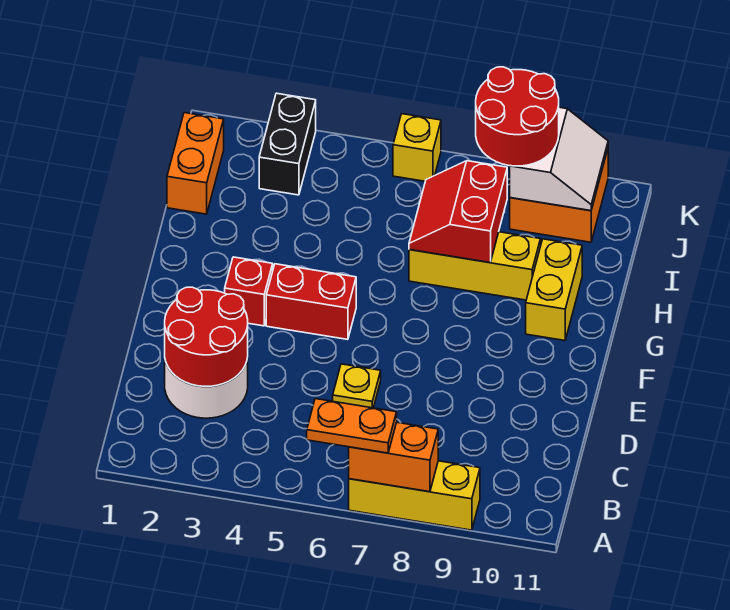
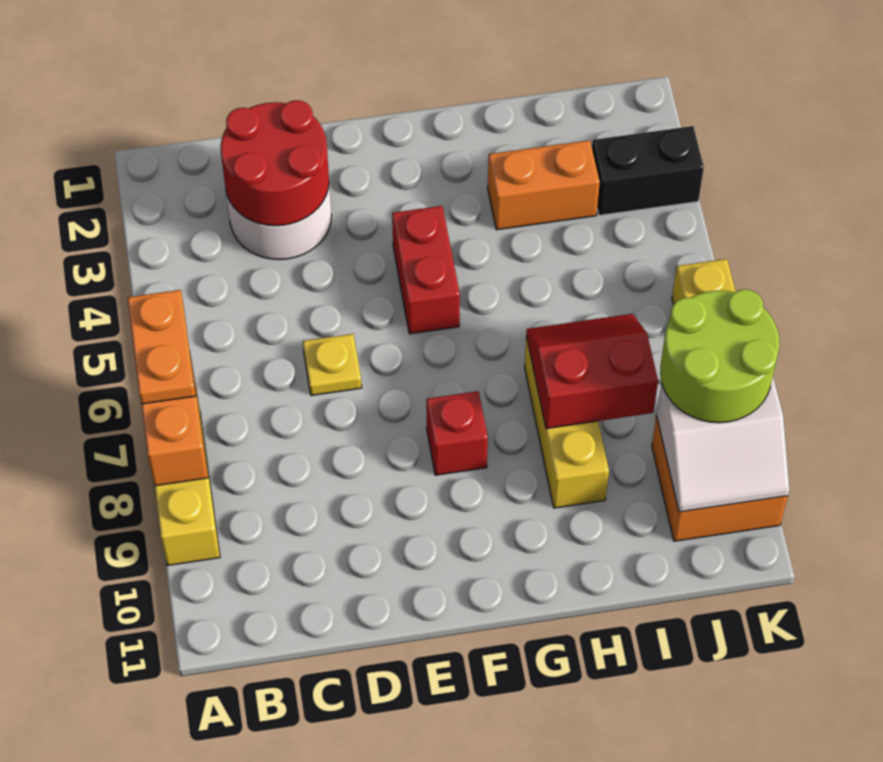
red brick F3 level 1 -> red brick F8 level 1
yellow brick G10:H10 level 1 -> none
orange brick I1:J1 level 1 -> orange brick H3:I3 level 1
red round brick J8:K9 level 3 -> lime round brick J8:K9 level 3

